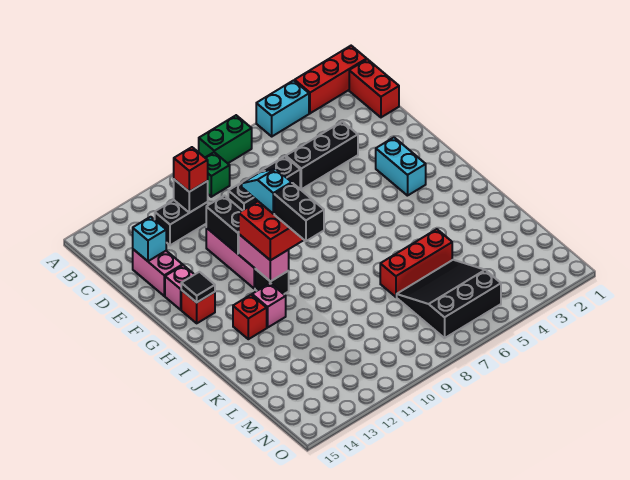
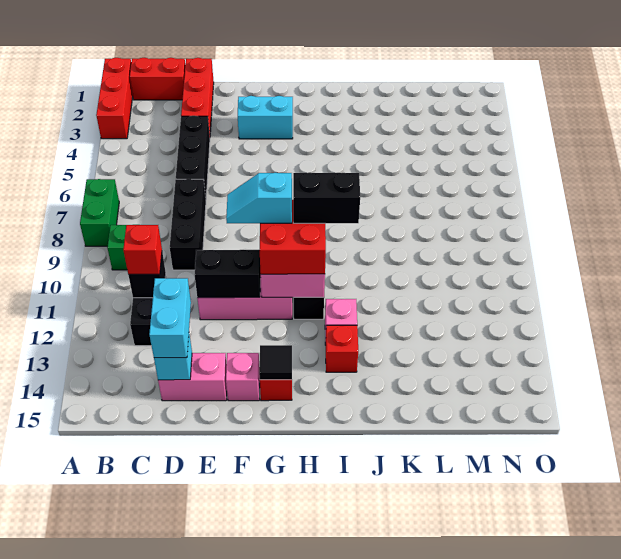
cyan brick A4:A5 level 1 -> cyan brick D13:D14 level 3
red brick K5:K7 level 1 -> red brick D1:D3 level 1
black slope L5:N7 level 1 top N -> none

